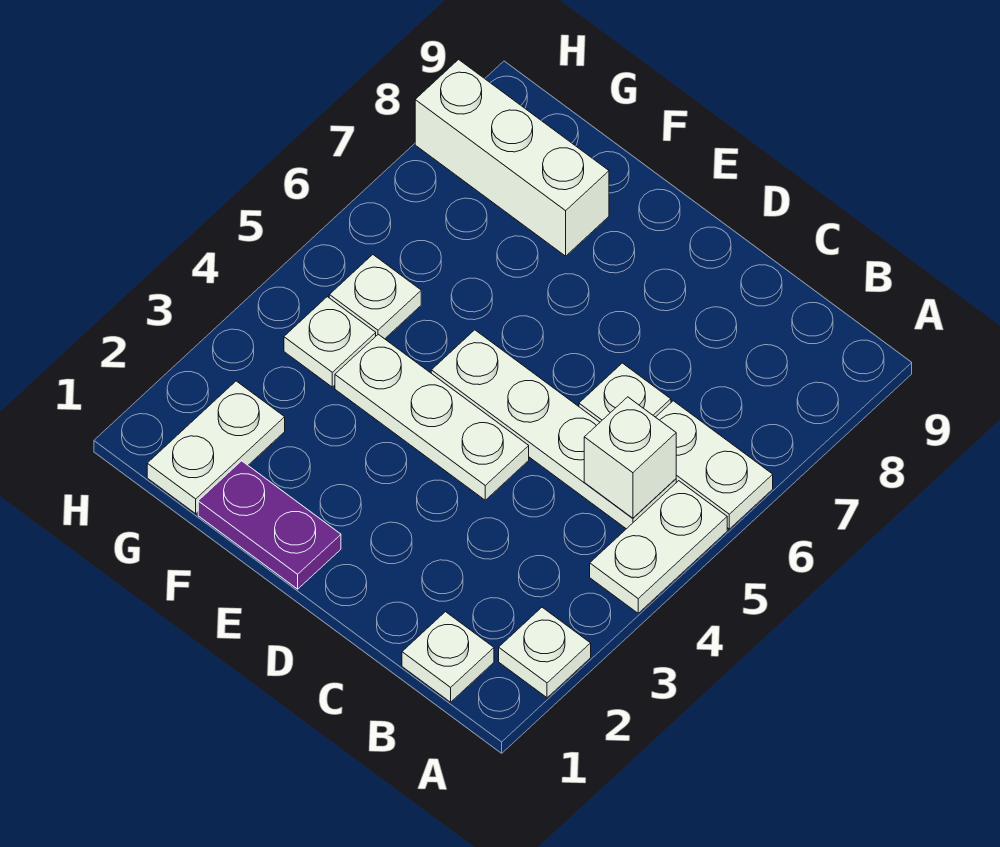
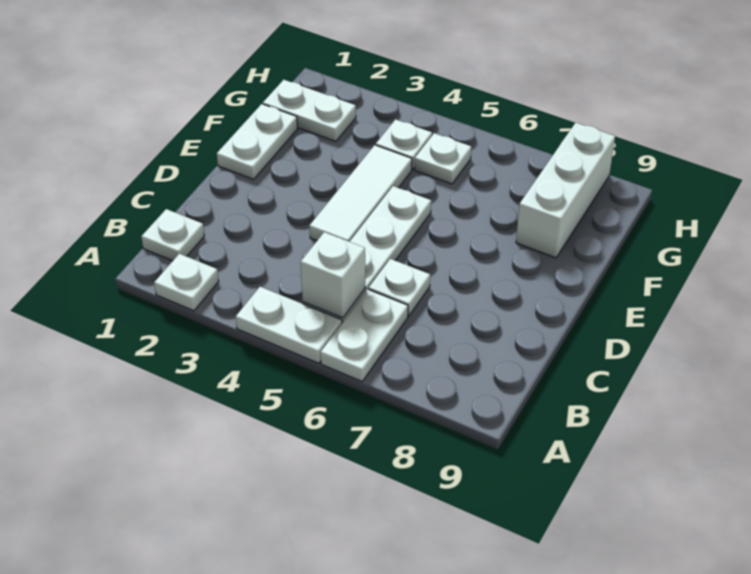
white plate D4:F4 level 1 -> white tile D4:F4 level 1
purple plate E1:F1 level 1 -> white plate E1:F1 level 1

